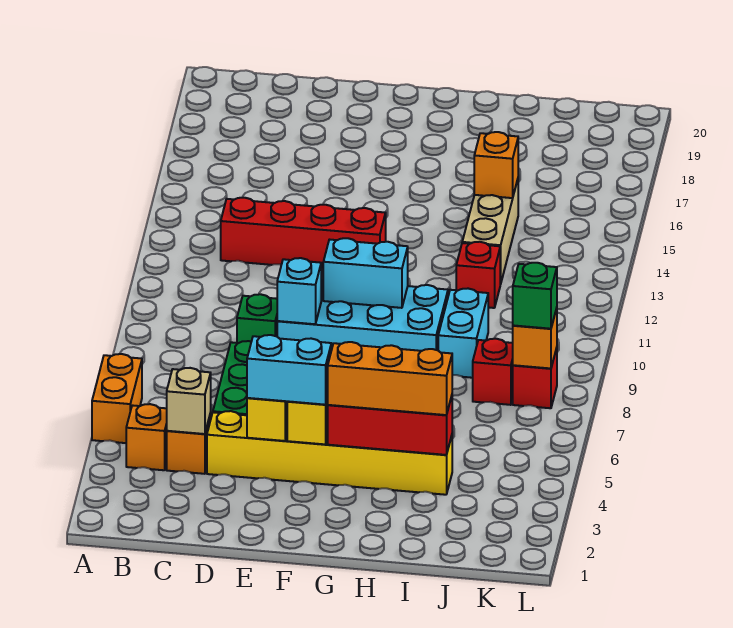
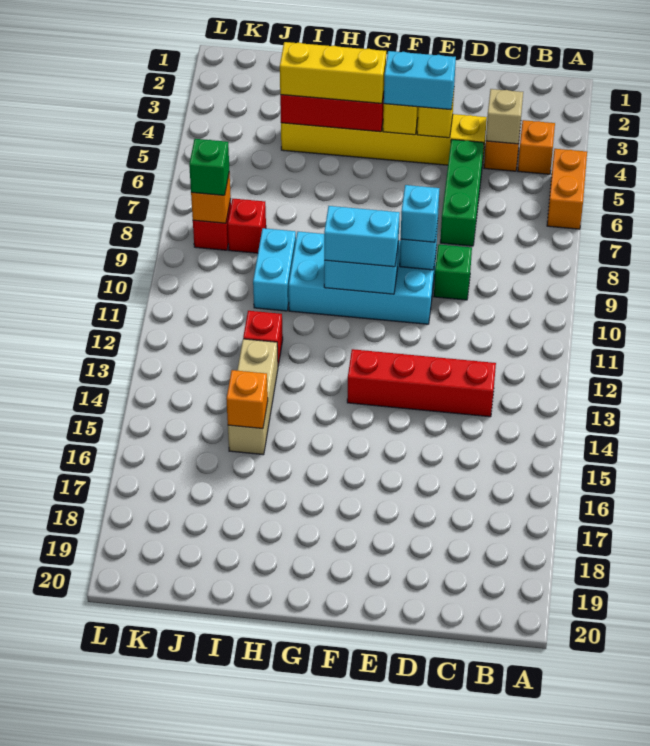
none -> cyan brick E9 level 3
none -> cyan brick F10:G10 level 3
orange brick G4:I4 level 3 -> yellow brick G4:I4 level 3

